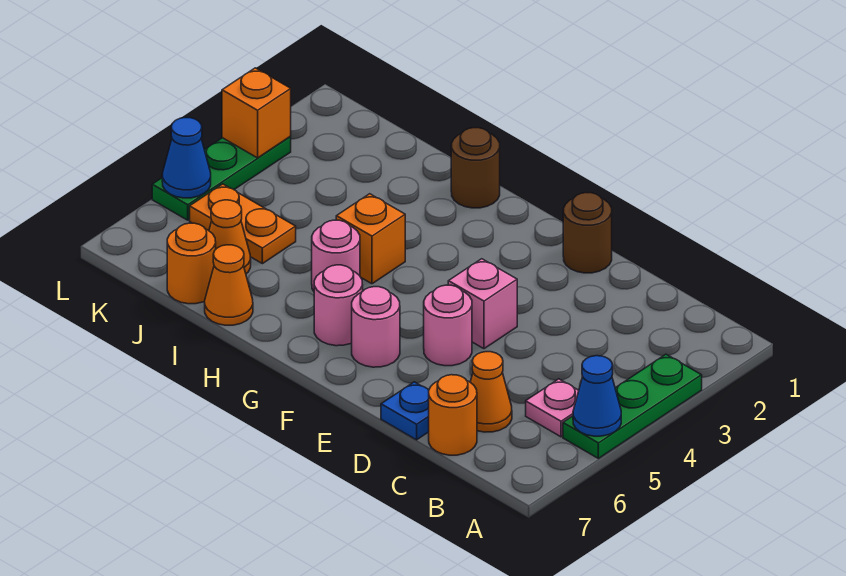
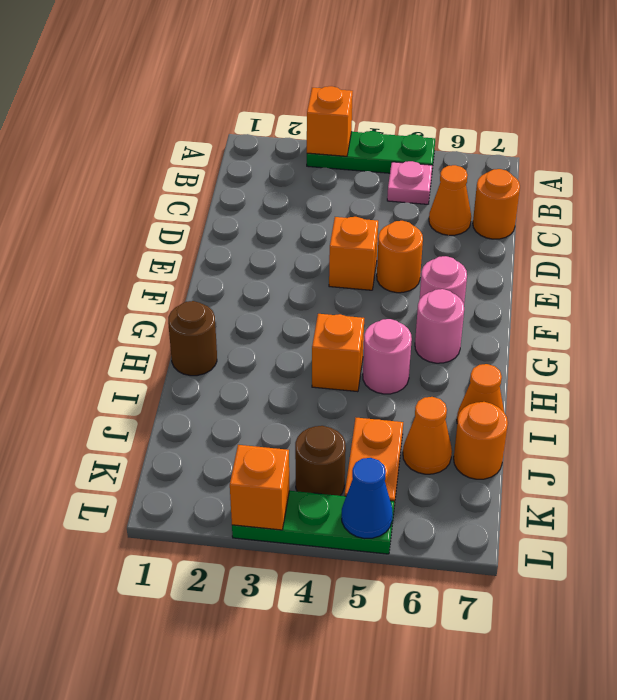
none -> orange brick A3 level 2
blue cone A5 level 2 -> none
blue plate D7 level 1 -> none
brown round brick E1 level 1 -> brown round brick K4 level 1
pink brick E4 level 1 -> orange brick E4 level 1
pink round brick E5 level 1 -> orange round brick E5 level 1

